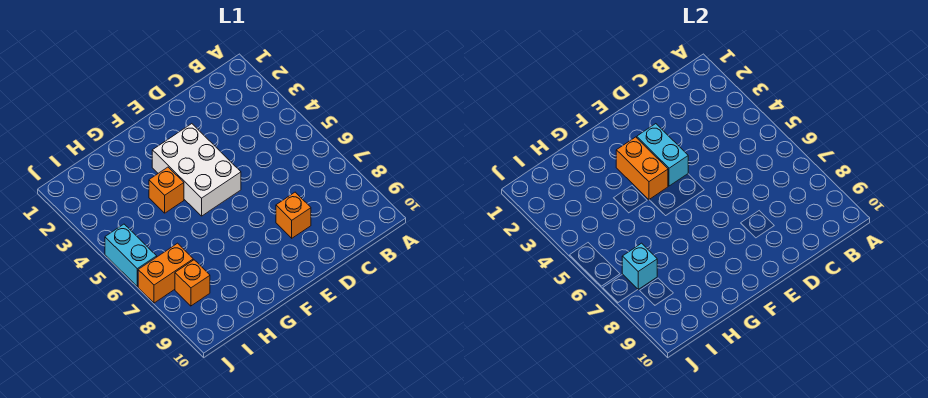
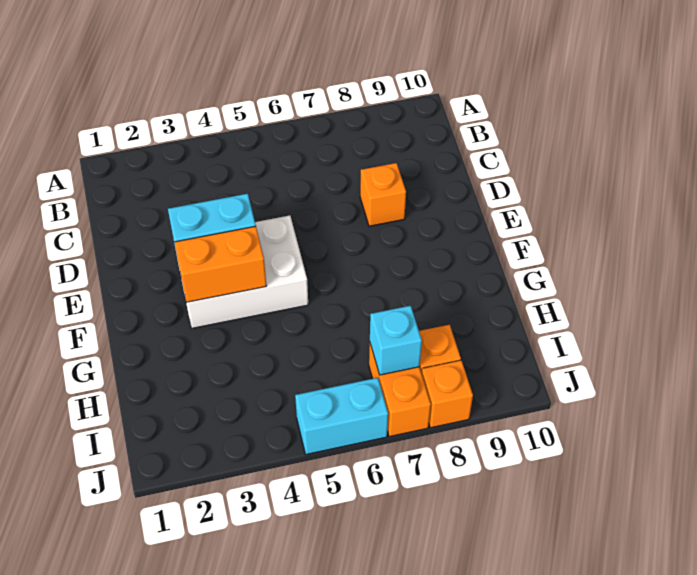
orange brick G4 level 1 -> orange brick J8 level 1

